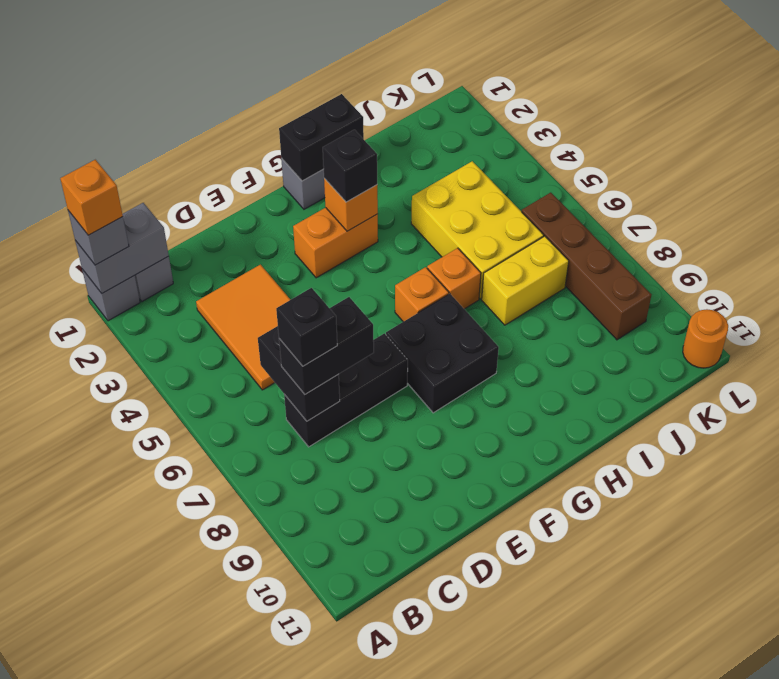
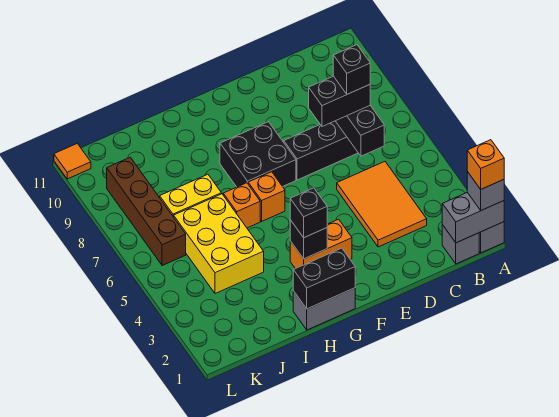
orange brick G3 level 2 -> black brick G3 level 2
orange round brick L11 level 1 -> orange tile L11 level 1

